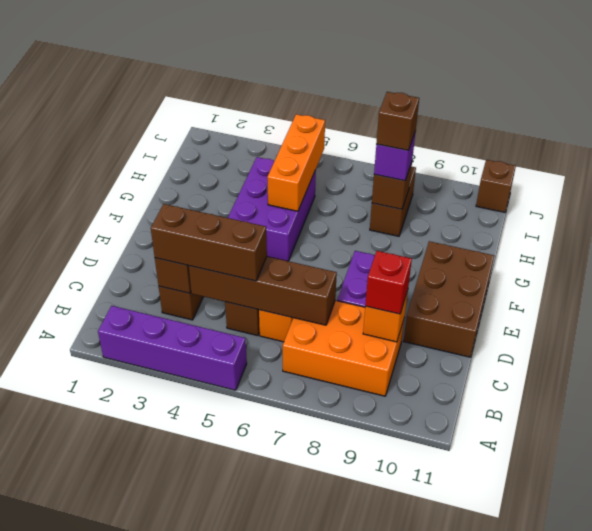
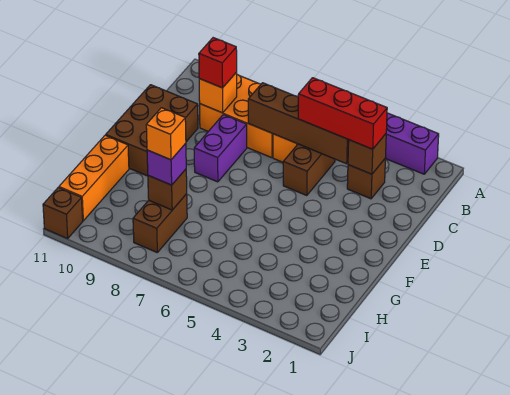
brown brick C3:C5 level 3 -> red brick C3:C5 level 3
purple brick F4:H5 level 1 -> none
orange brick G5:I5 level 2 -> orange brick G11:I11 level 1
brown brick H8 level 4 -> orange brick H8 level 4

